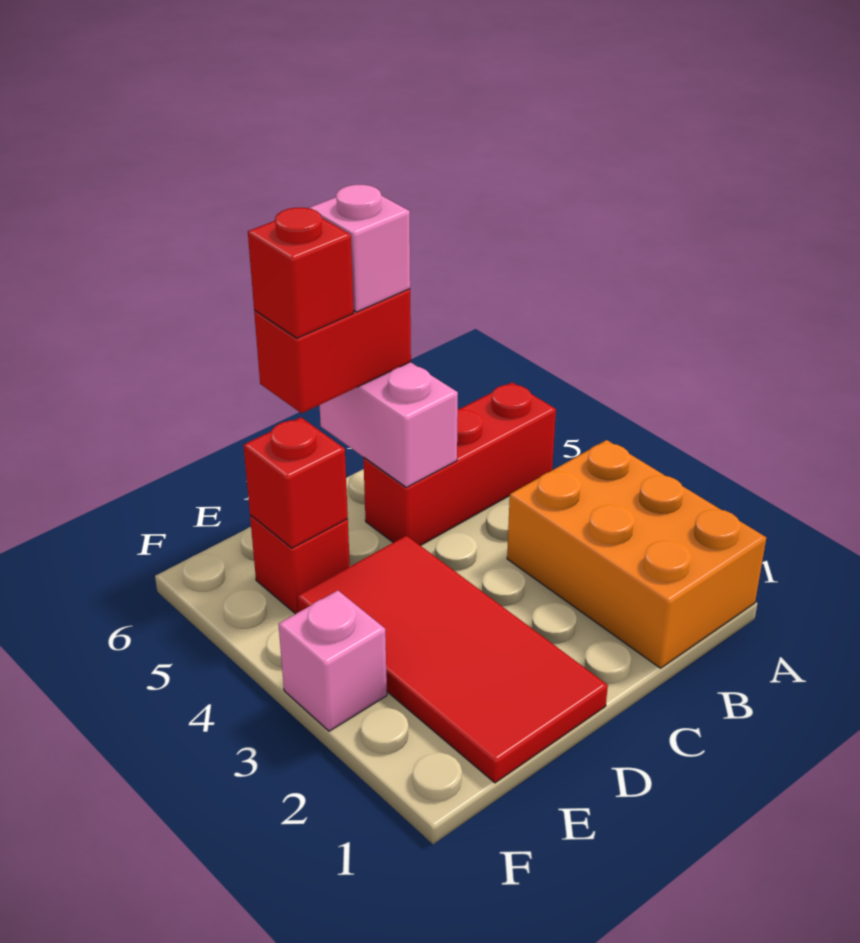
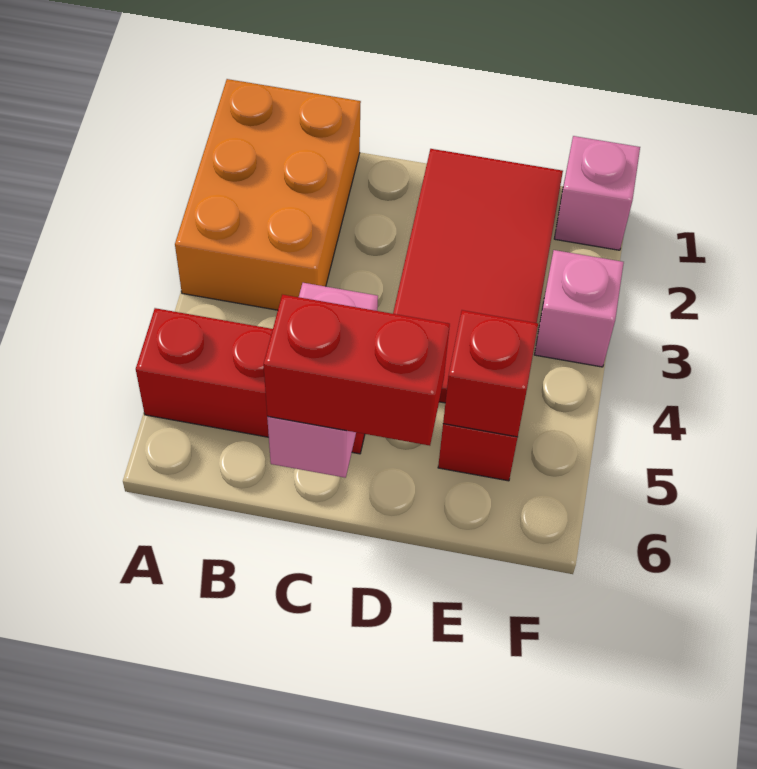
pink brick C6 level 4 -> pink brick F1 level 1
red brick D6 level 4 -> none

